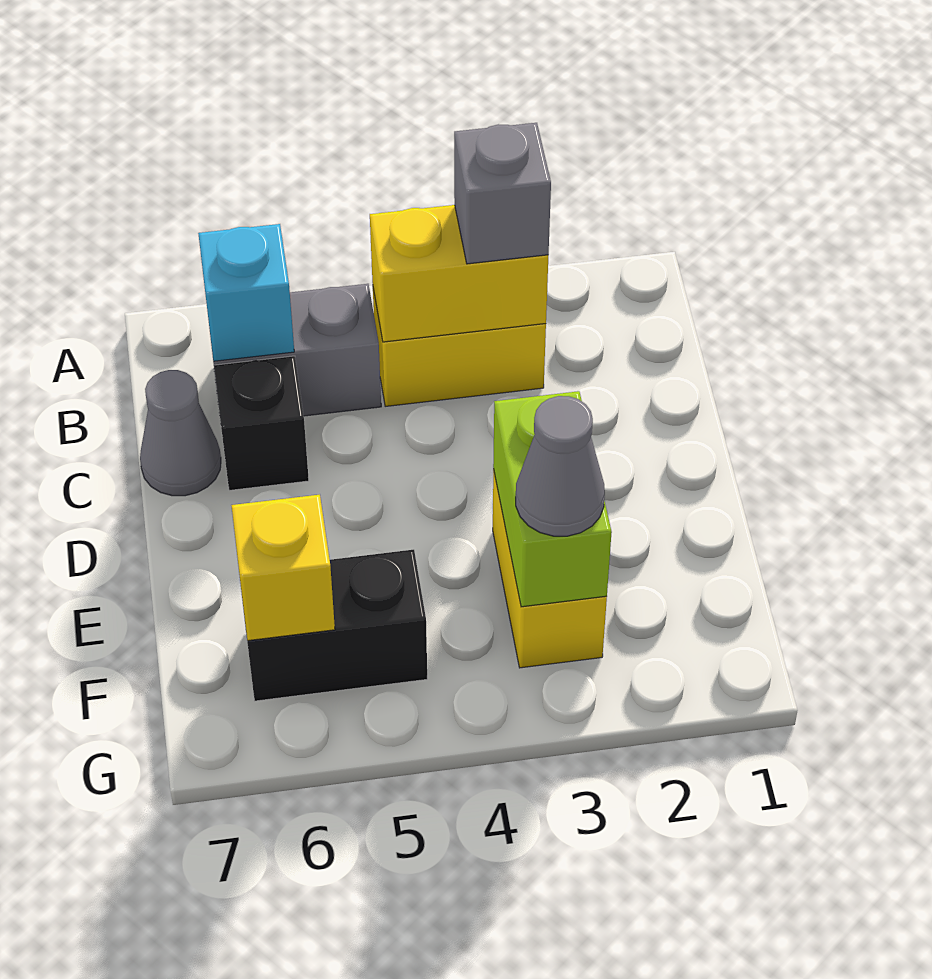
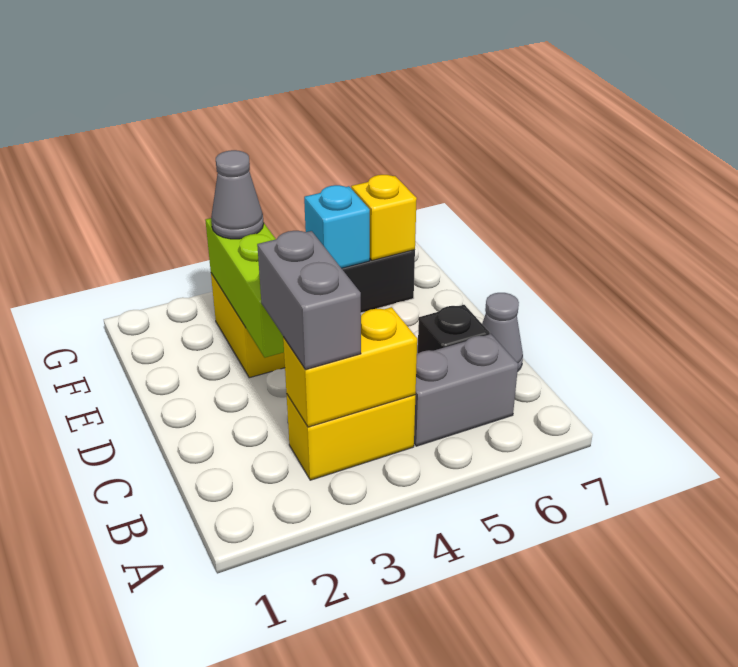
grey brick B3 level 3 -> grey brick B3:C3 level 3
cyan brick B6 level 2 -> cyan brick F5 level 2
lime brick E3:F3 level 2 -> lime brick D3:F3 level 2

